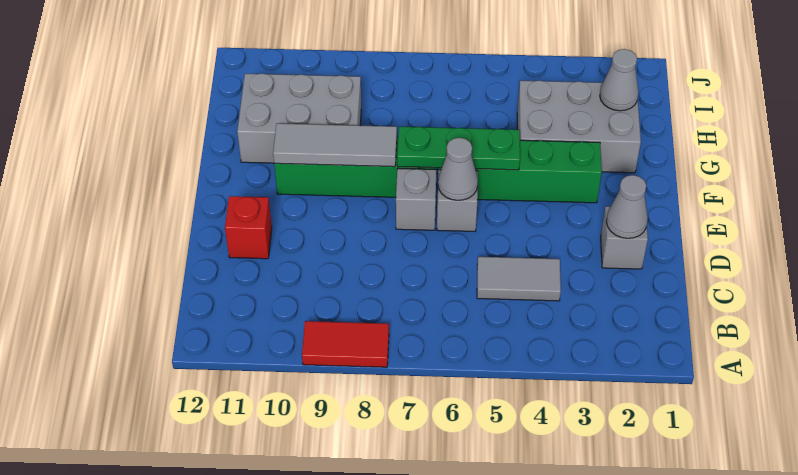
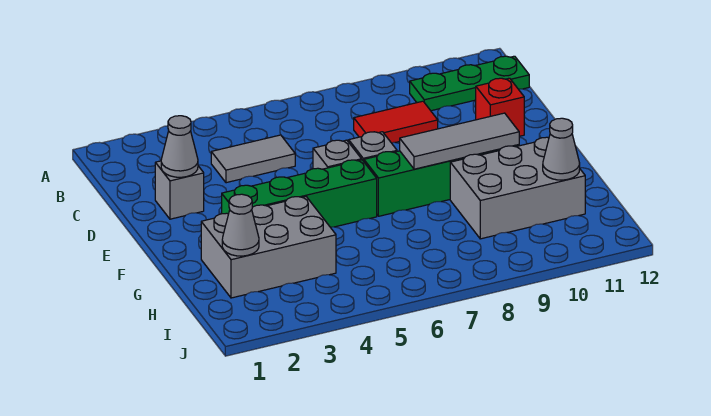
red tile A8:A9 level 1 -> red tile C8:C9 level 1
grey cone E6 level 2 -> grey cone H11 level 2
green plate F5:F7 level 2 -> green plate B10:B12 level 1

